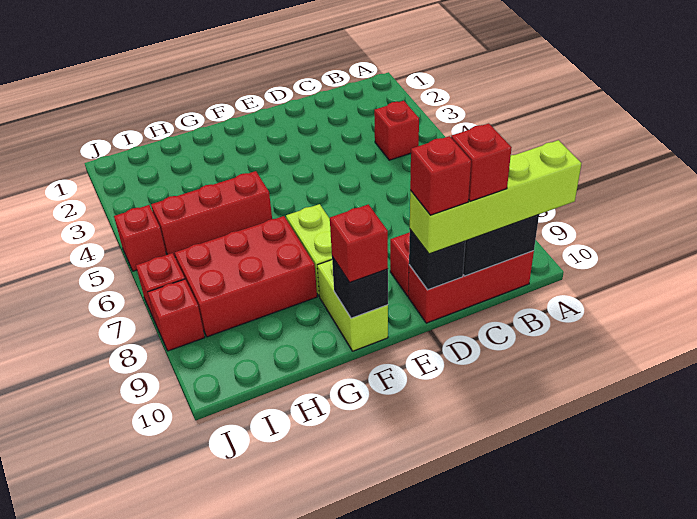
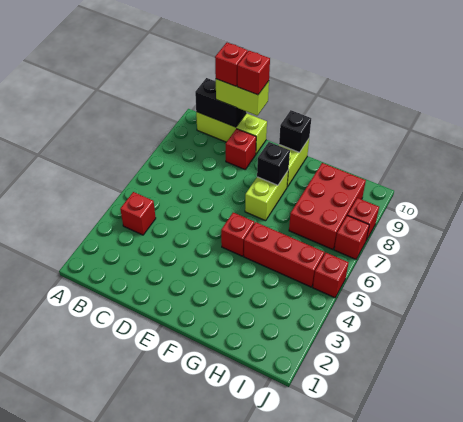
lime brick A10:D10 level 3 -> lime brick C10:D10 level 3
red brick B10:D10 level 1 -> lime brick B10:D10 level 1
black brick D10 level 2 -> black brick F8 level 2
red brick F10 level 3 -> red brick F5 level 1
red brick G7:I8 level 1 -> red brick H7:I9 level 1

